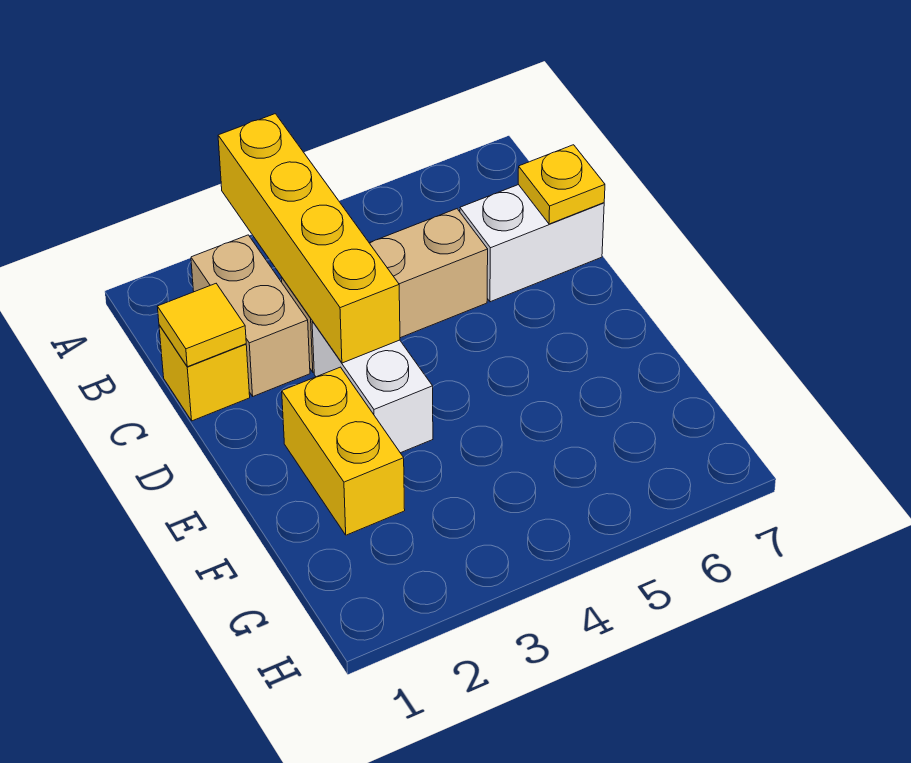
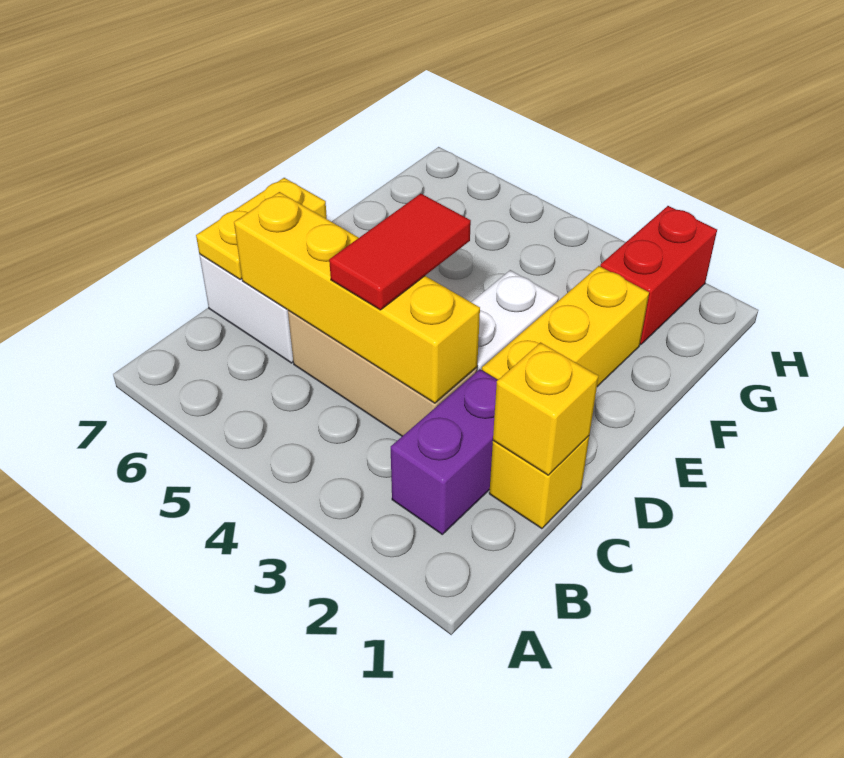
yellow brick A3:D3 level 2 -> yellow brick C3:C6 level 2
tan brick B2:C2 level 1 -> purple brick B2:C2 level 1
yellow tile C1 level 2 -> yellow brick C1 level 2
none -> red tile C4:D4 level 3
yellow plate C7 level 2 -> yellow plate C7:D7 level 2
yellow brick E2:F2 level 1 -> yellow brick D2:F2 level 1
none -> red brick G2:H2 level 1

